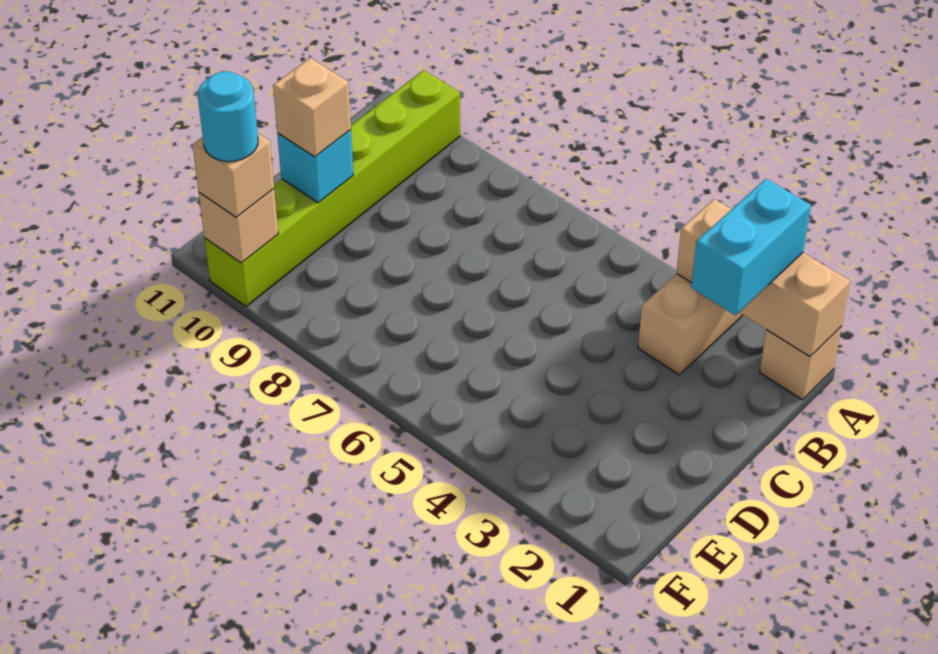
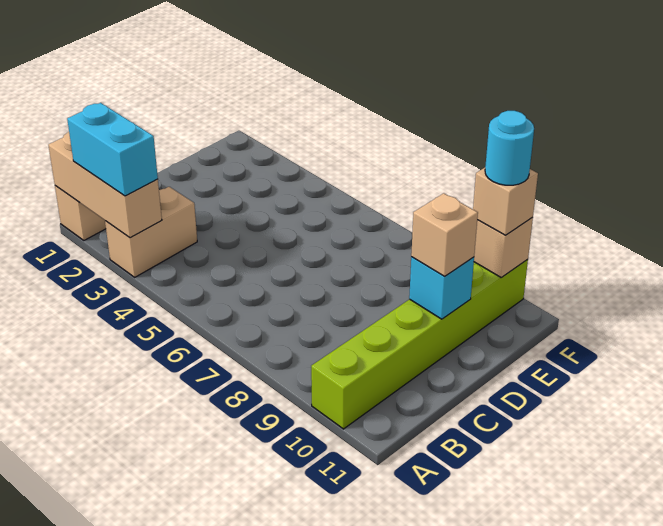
cyan brick A2:B2 level 3 -> cyan brick A2:A3 level 3

